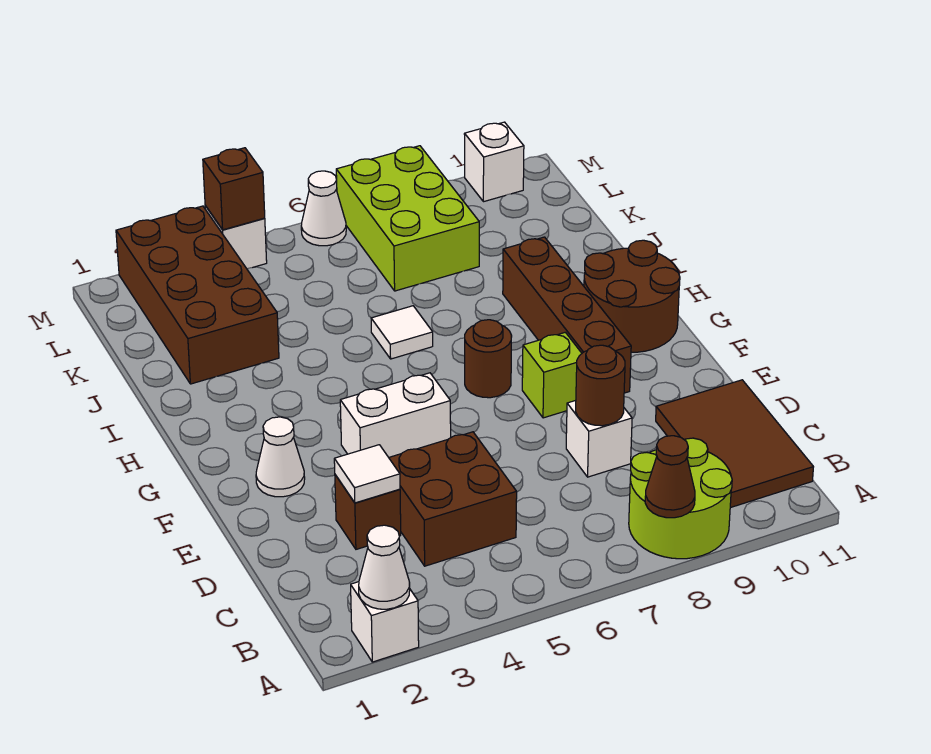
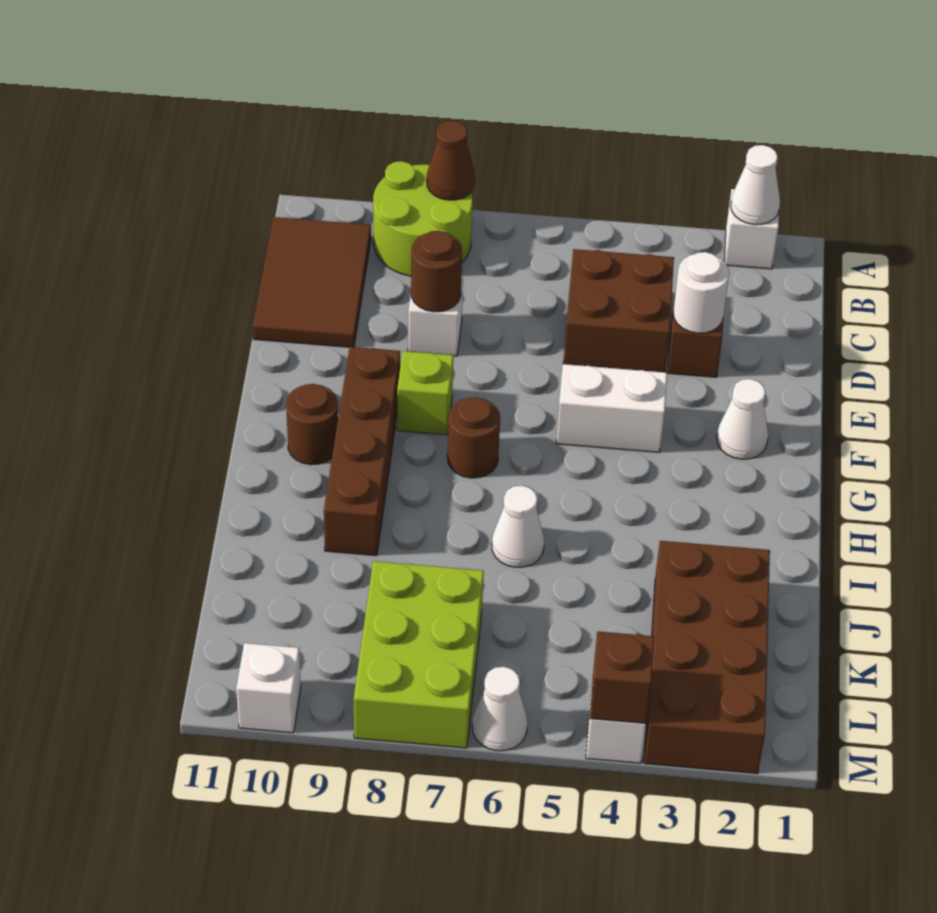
white tile D3 level 2 -> white round brick D3 level 2
brown round brick G10:H11 level 1 -> brown round brick G10 level 1
white tile I6 level 1 -> white cone I6 level 1

